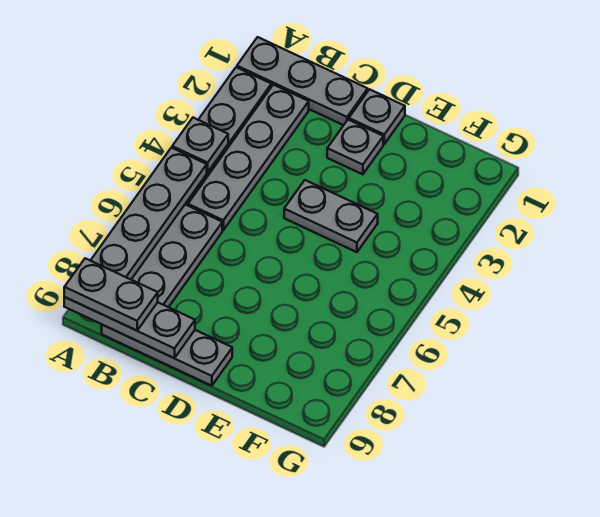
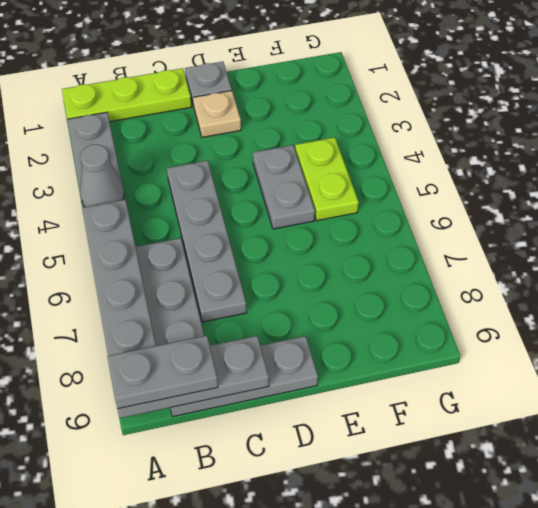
grey plate A1:C1 level 1 -> lime plate A1:C1 level 1
grey plate A4 level 2 -> grey cone A4 level 2
grey plate B2:B5 level 1 -> grey plate C4:C7 level 1
grey plate D2 level 1 -> tan plate D2 level 1
grey plate D4:E4 level 1 -> grey plate E4:E5 level 1
none -> lime plate F4:F5 level 1

